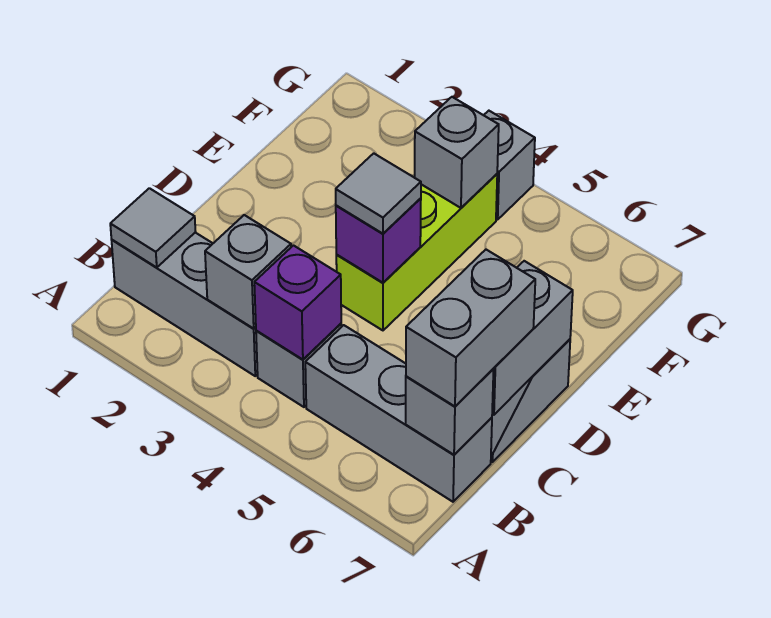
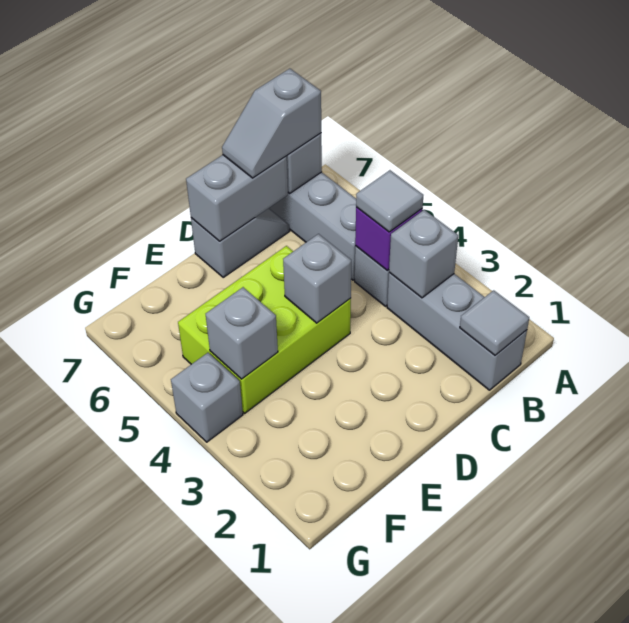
grey brick B7:C7 level 3 -> grey slope B7:C7 level 3 top B
lime brick D4:F4 level 1 -> lime brick D4:F5 level 1
purple brick D4 level 2 -> grey brick D4 level 2
grey tile D4 level 3 -> grey tile B4 level 3

